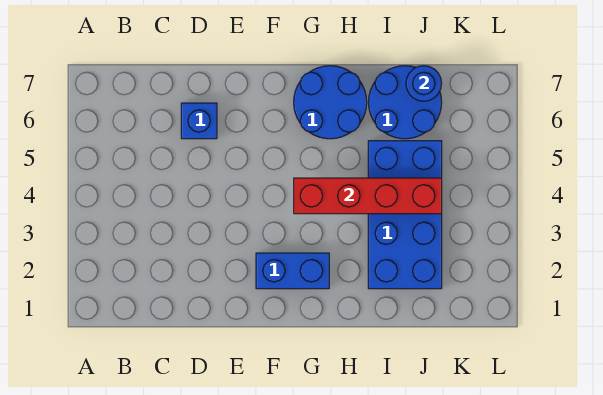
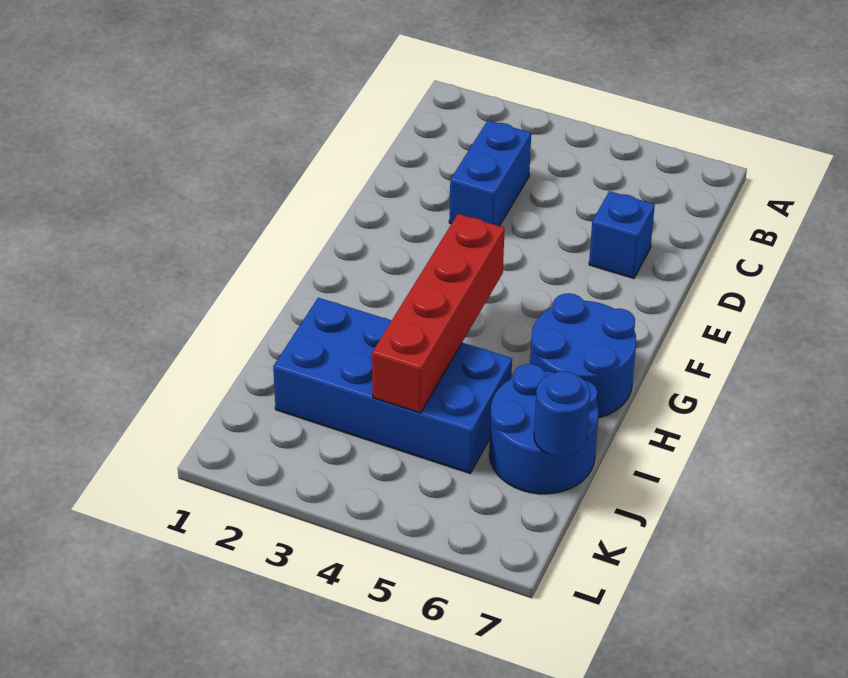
blue brick F2:G2 level 1 -> blue brick C3:D3 level 1

